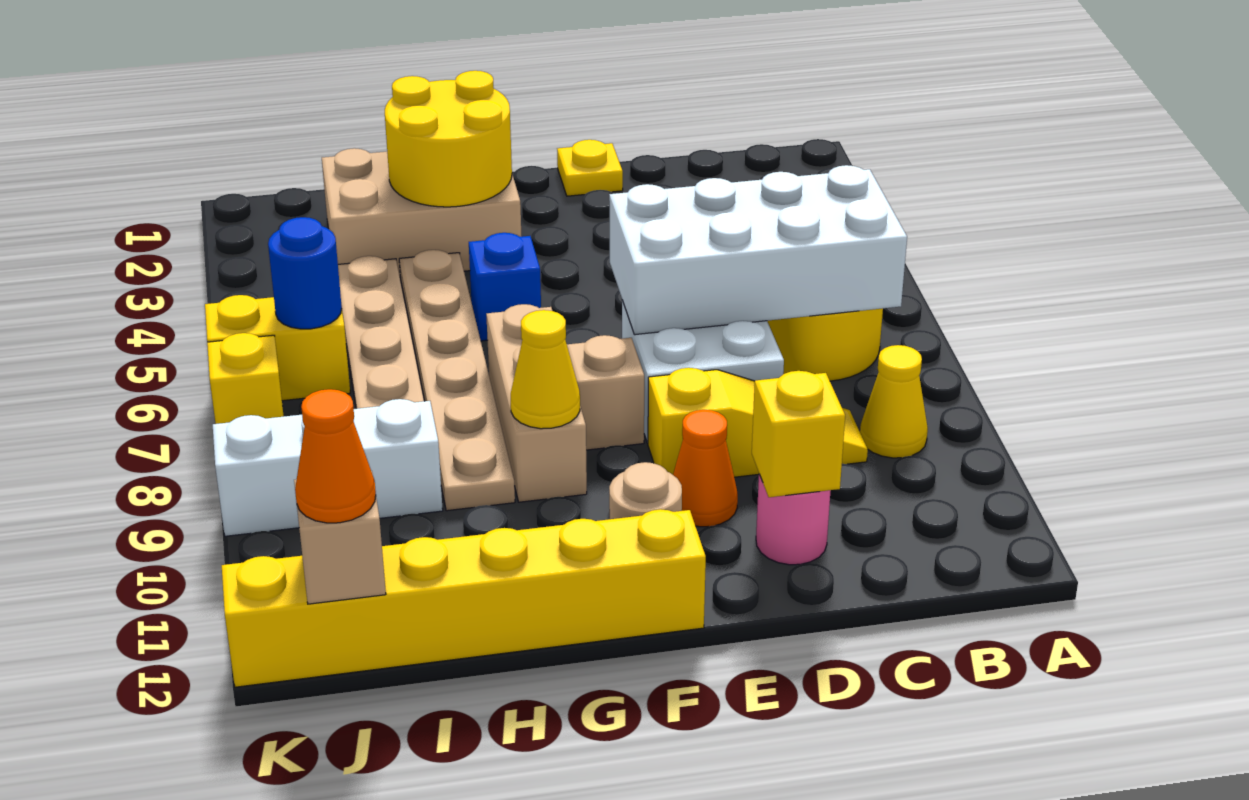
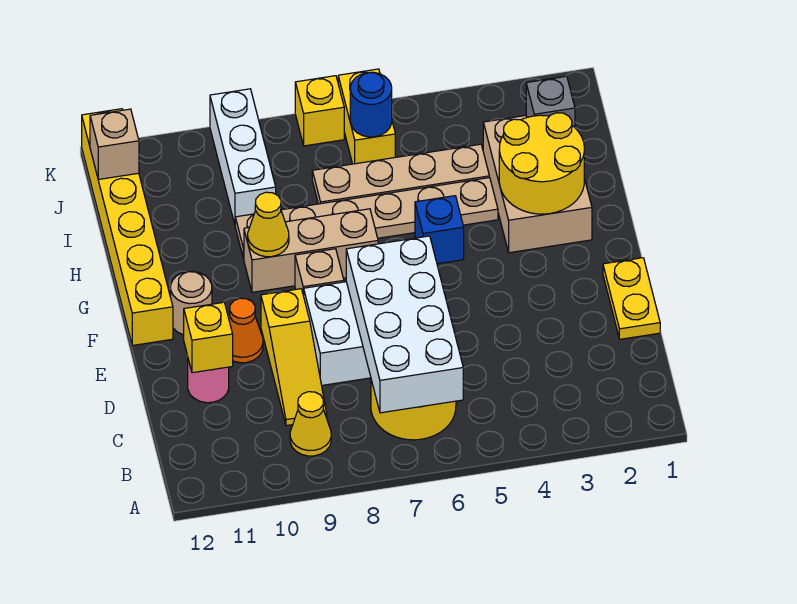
yellow plate E1 level 1 -> yellow plate D1:E1 level 1
none -> grey brick I2 level 2
orange cone J12 level 3 -> none

